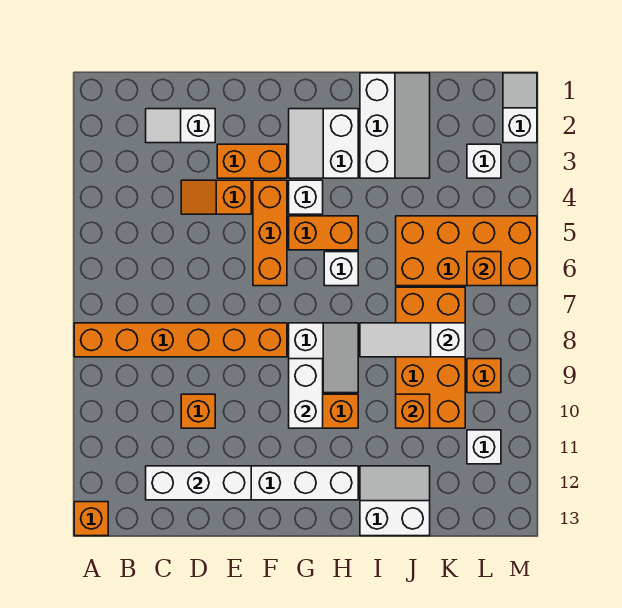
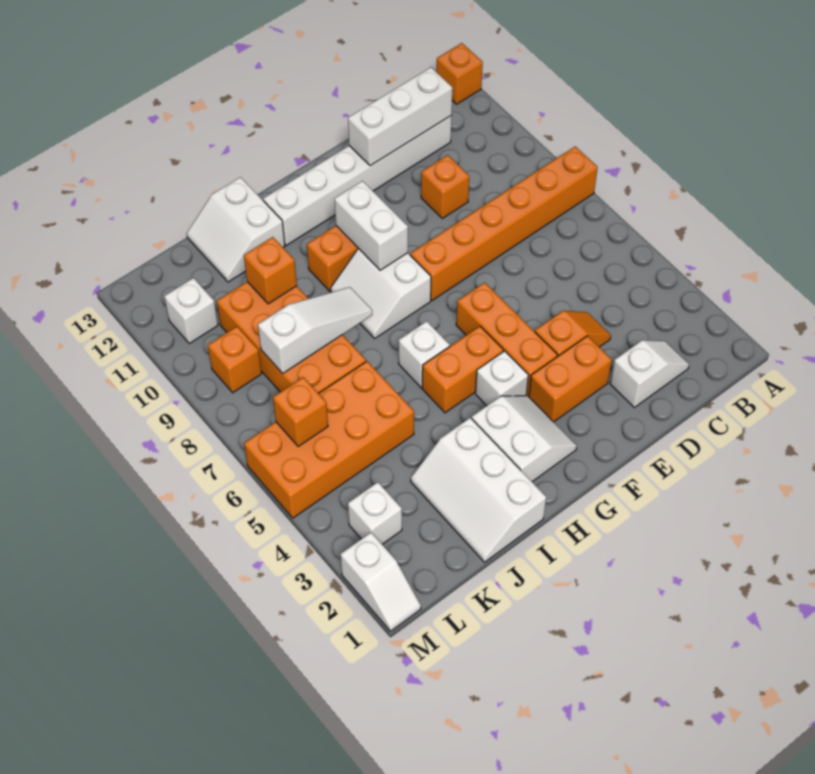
white slope I12:J13 level 1 top 13 -> white slope I12:J13 level 1 top I

